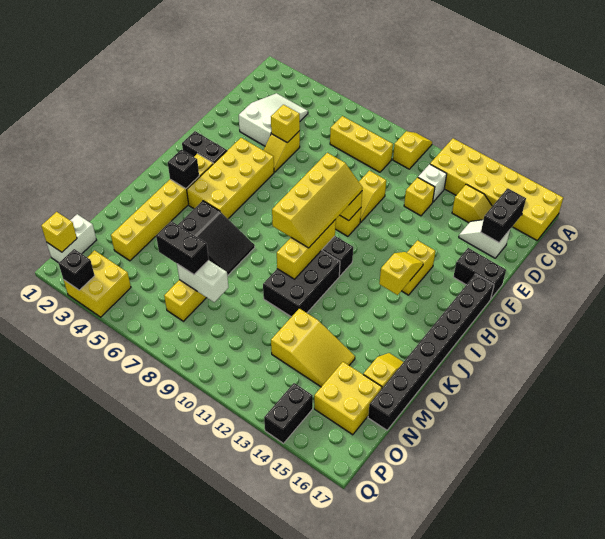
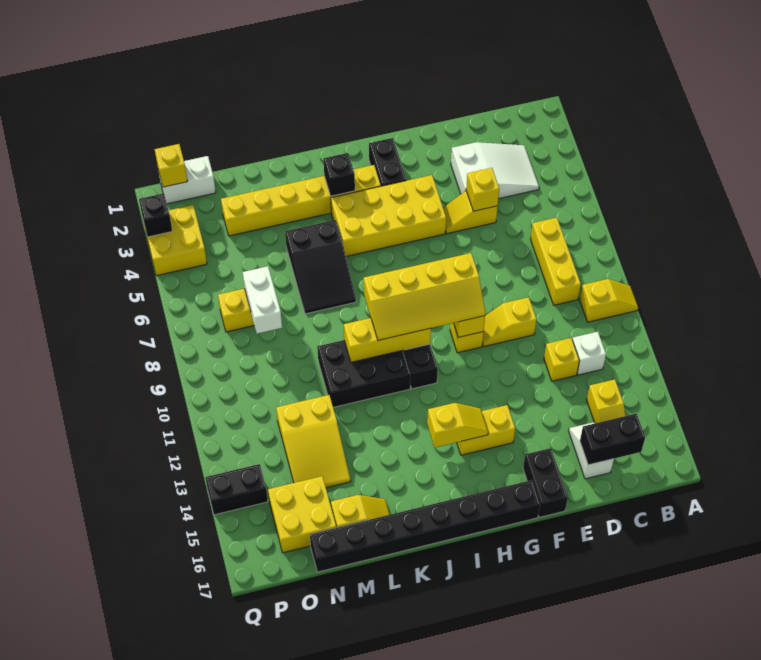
yellow brick A12:B17 level 1 -> none
black brick N6:N7 level 3 -> none

